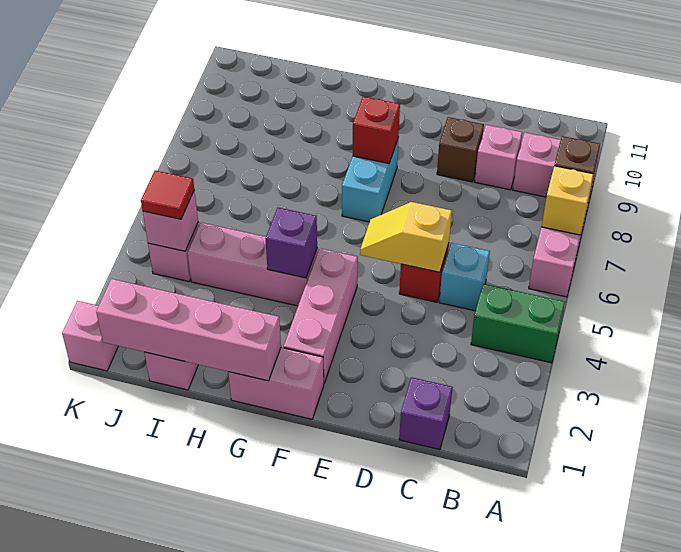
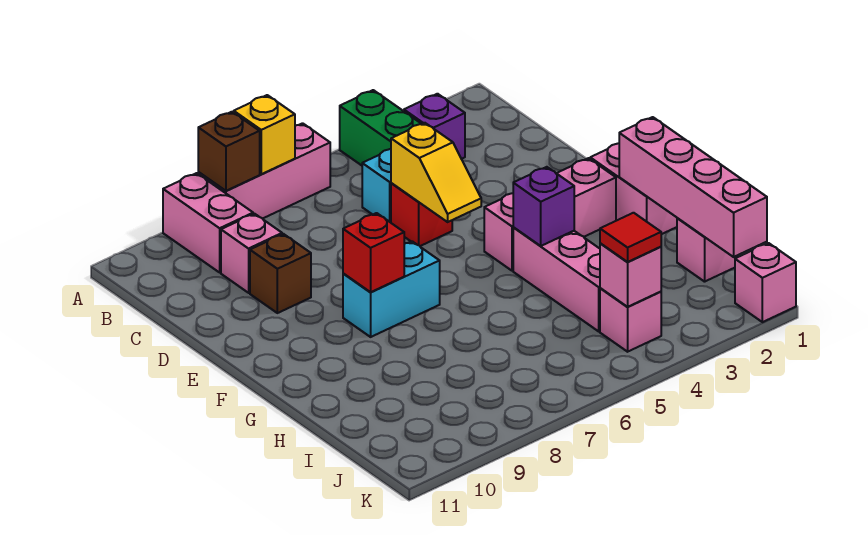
purple brick C1 level 1 -> purple brick B3 level 1

